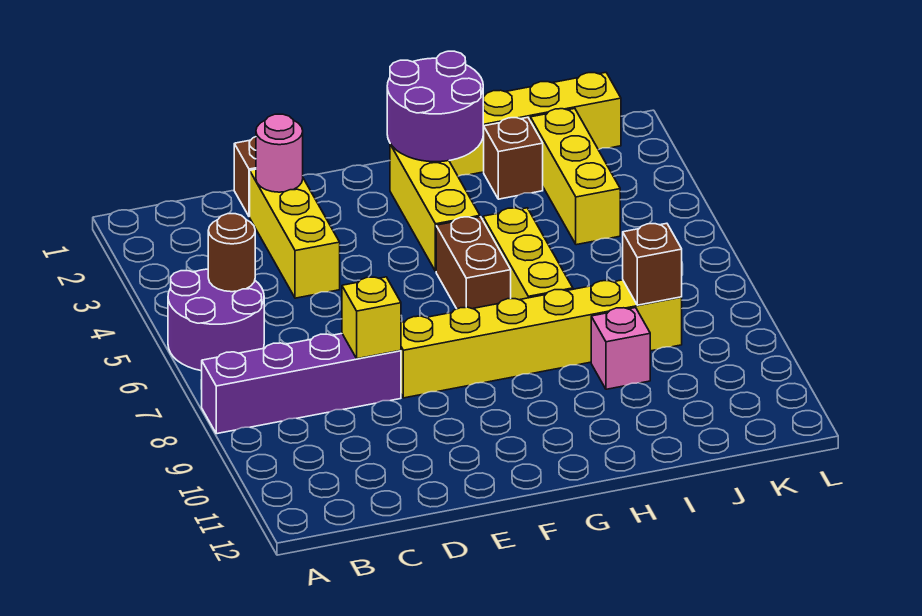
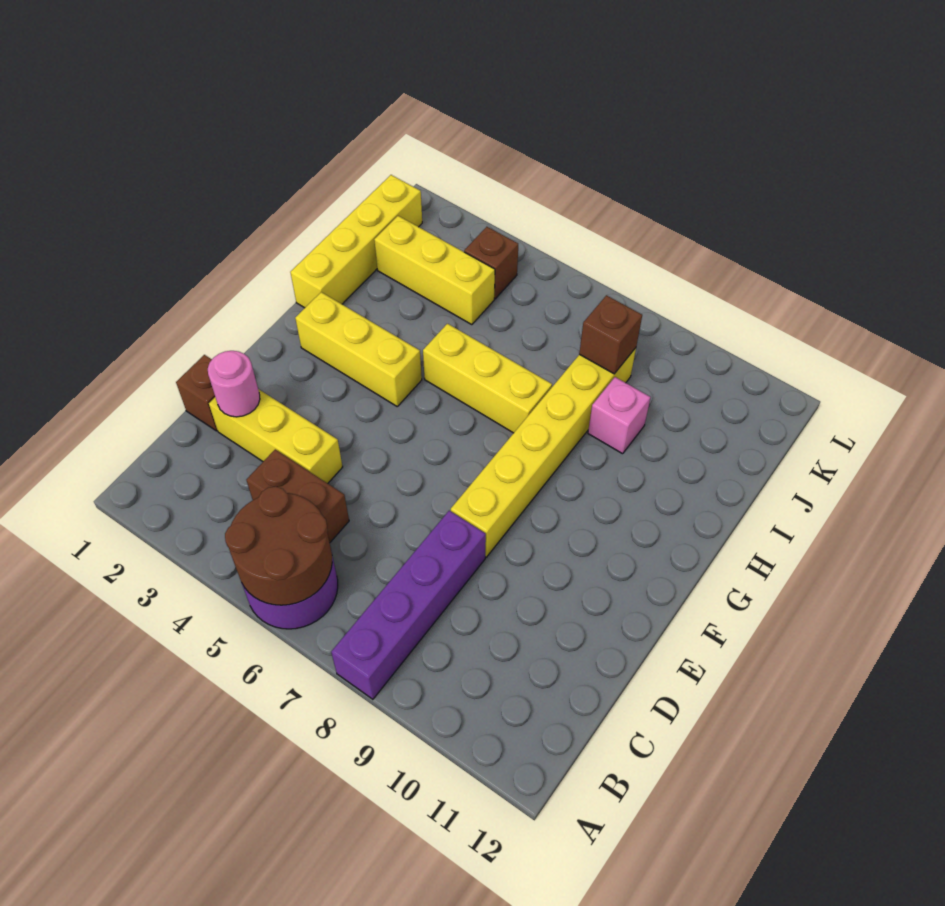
brown round brick B5 level 2 -> brown round brick A5:B6 level 2
yellow brick D8 level 2 -> none
purple round brick G1:H2 level 2 -> none
brown brick G5:G6 level 1 -> brown brick C4:C5 level 1
brown brick I2 level 1 -> brown brick K4 level 1

